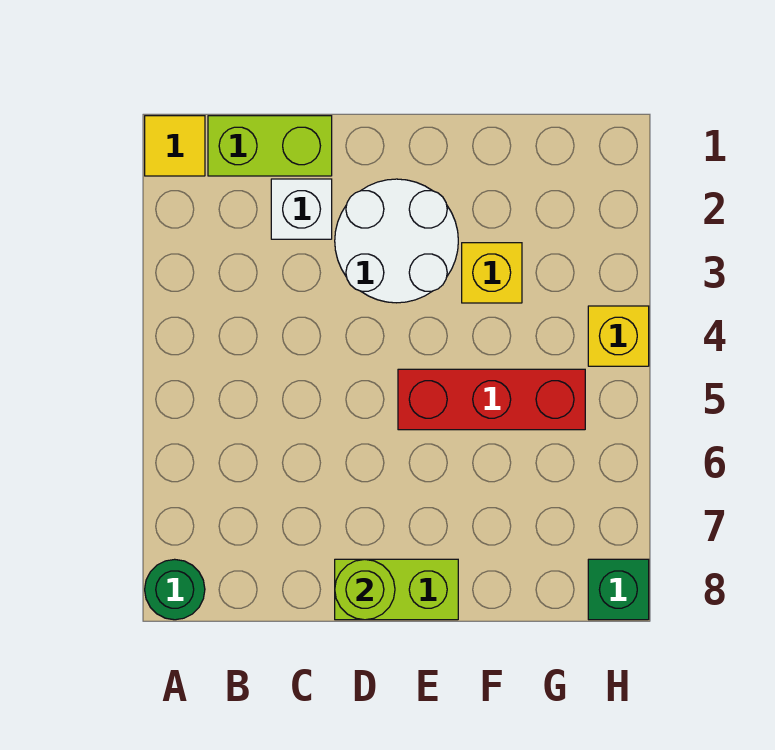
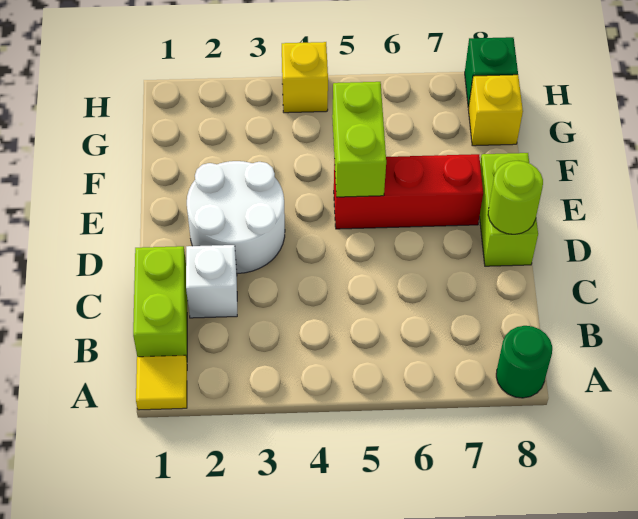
red brick E5:G5 level 1 -> red brick E5:E7 level 1
none -> lime brick E5:F5 level 2
yellow brick F3 level 1 -> yellow brick G8 level 1

